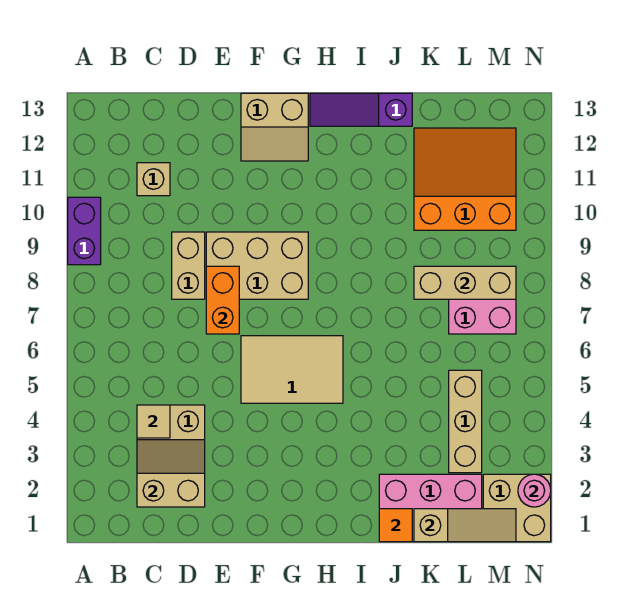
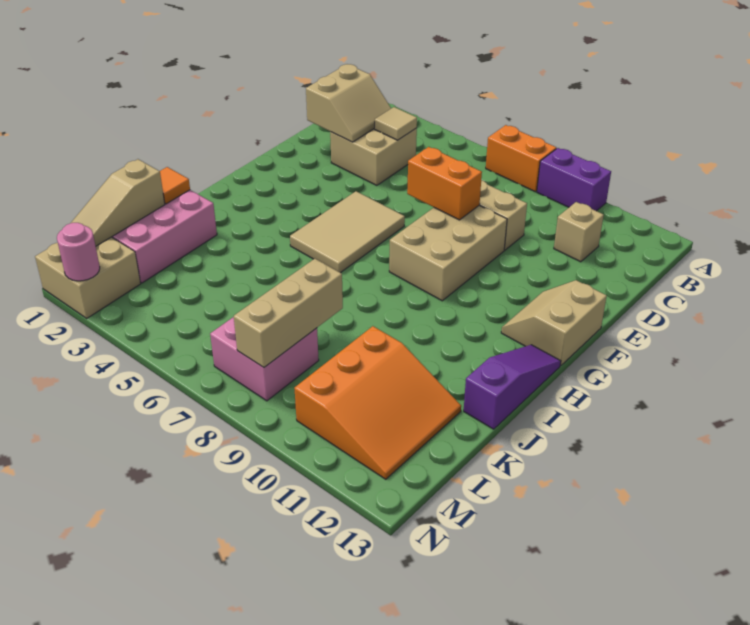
none -> orange brick A7:A8 level 1
tan brick L3:L5 level 1 -> none

